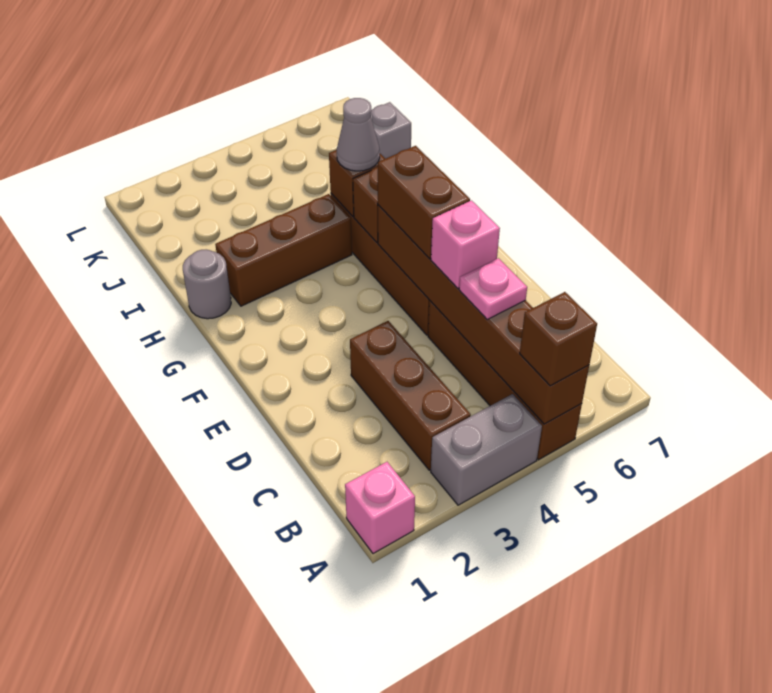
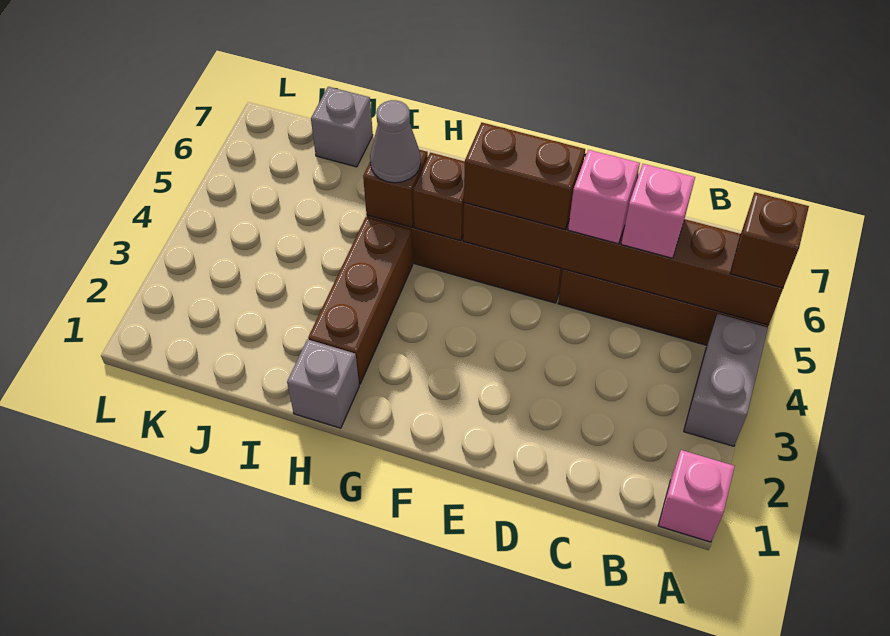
brown brick B3:D3 level 1 -> none
pink plate C5 level 3 -> pink brick C5 level 3
grey round brick H1 level 1 -> grey brick H1 level 1

